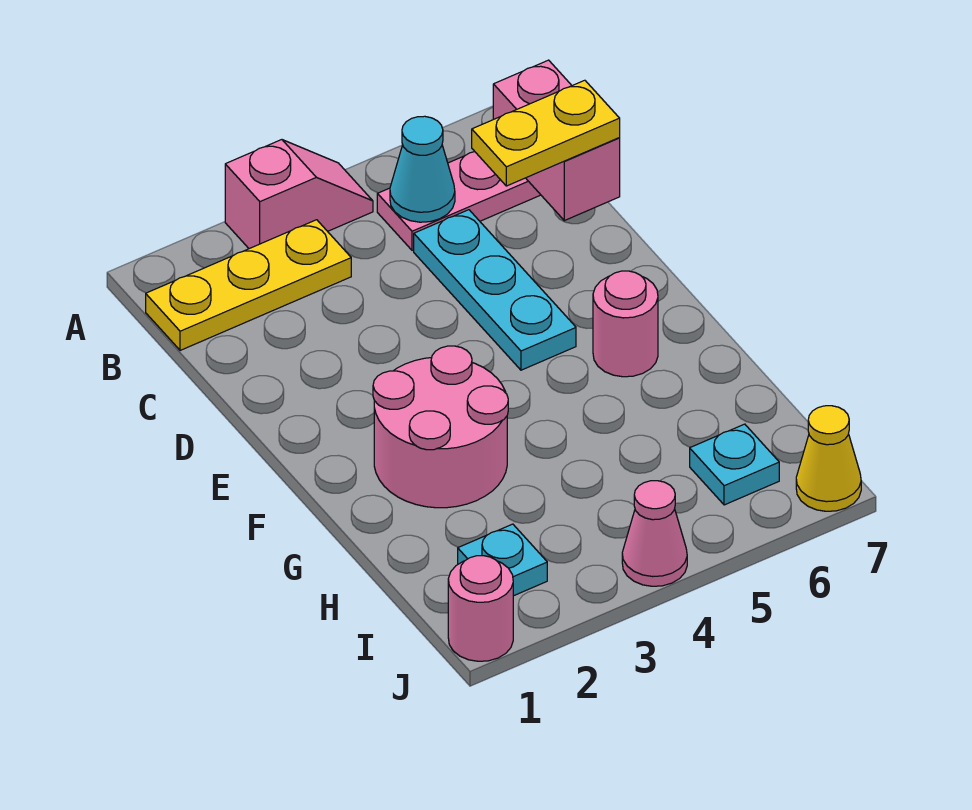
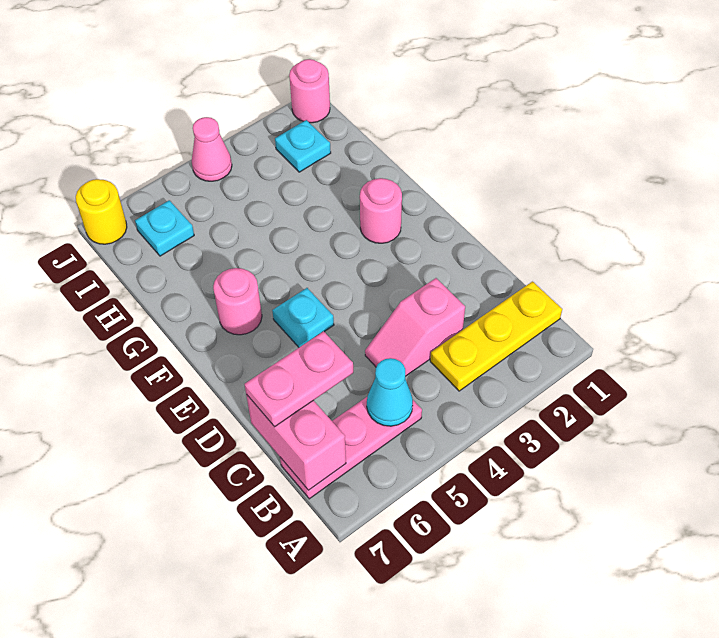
pink slope A3:A4 level 1 top 3 -> pink slope C3:C4 level 1 top 3
cyan plate C5:E5 level 1 -> cyan plate E5 level 1
yellow plate C6:C7 level 3 -> pink plate C6:C7 level 3
pink round brick F2:G3 level 1 -> pink round brick F2 level 1
yellow cone J7 level 1 -> yellow round brick J7 level 1

